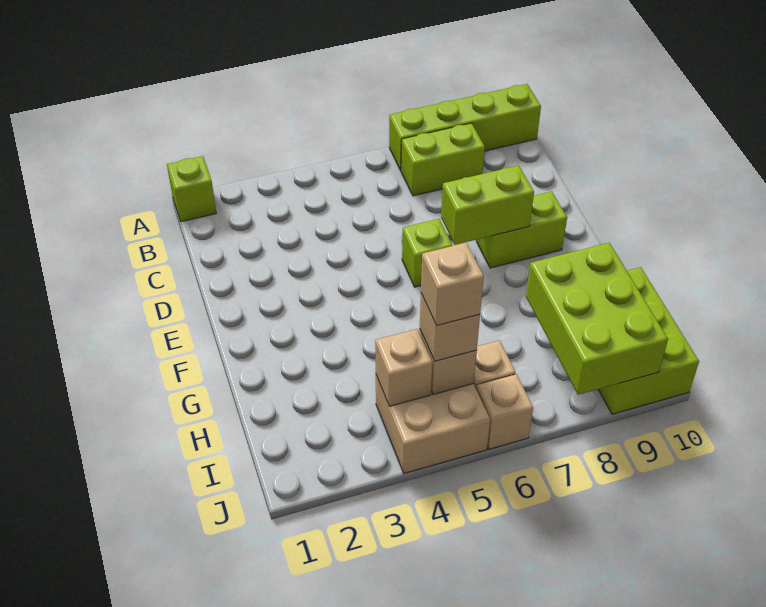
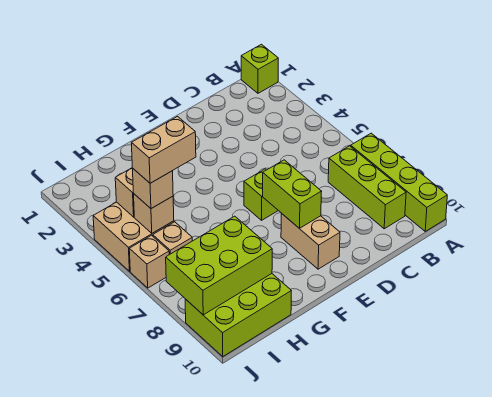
lime brick B7:B8 level 1 -> lime brick B7:B9 level 1
lime brick E8:E9 level 1 -> tan brick E8:E9 level 1
tan brick I5 level 4 -> tan brick H5:I5 level 4

